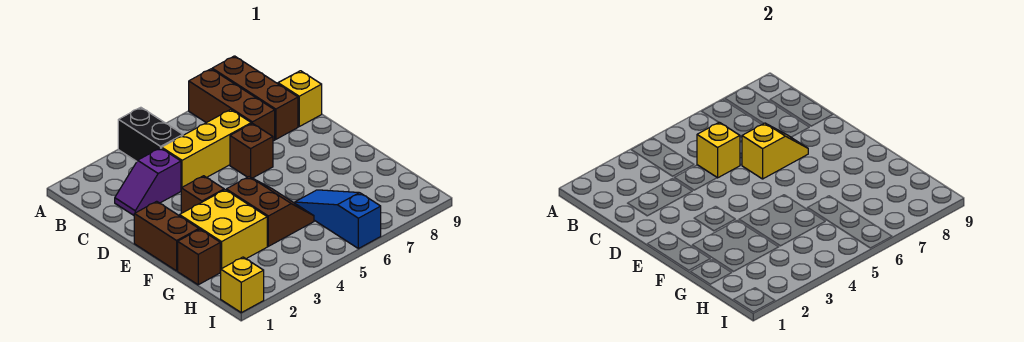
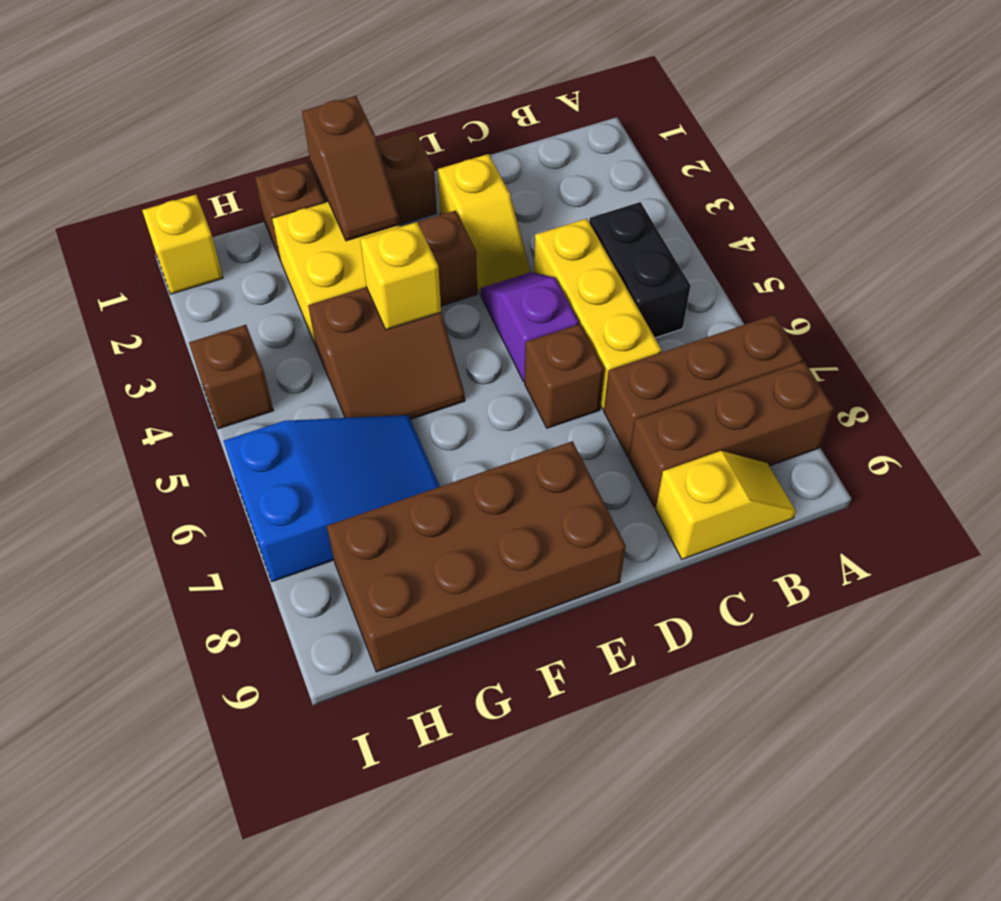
black brick A4:B4 level 1 -> black brick B4:B5 level 1
purple slope C2:C3 level 1 top 3 -> purple slope D4:D5 level 1 top 5
yellow brick C5 level 2 -> yellow brick F4 level 2
yellow slope D6:D7 level 2 top 6 -> yellow slope D2:D3 level 1 top 2
none -> brown brick E8:H9 level 1
none -> brown slope F1:F2 level 2 top 1
blue slope G6:I6 level 1 top I -> blue slope G6:I7 level 1 top I
none -> brown brick I4 level 1

